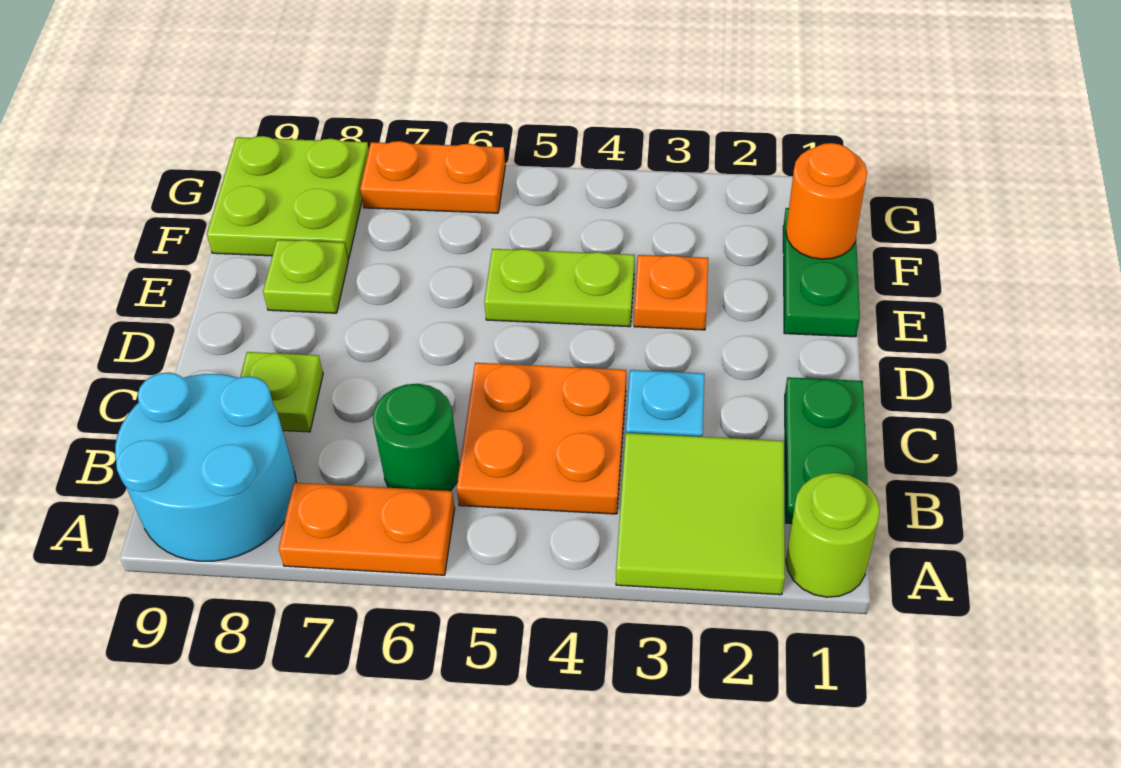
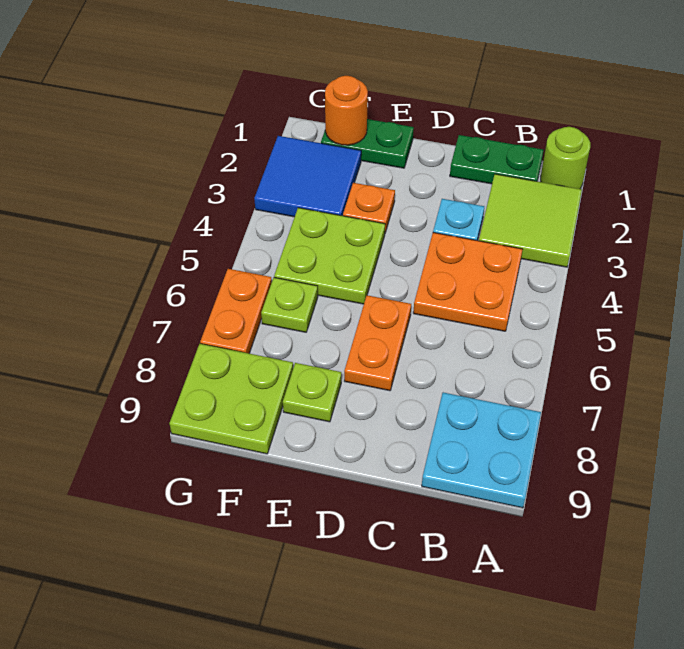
orange plate A6:A7 level 1 -> orange plate D6:D7 level 1
cyan round brick A8:B9 level 1 -> cyan plate A8:B9 level 1
green round brick B6 level 1 -> none
lime plate C8 level 1 -> lime plate F6 level 1
lime plate E4:E5 level 1 -> lime plate E4:F5 level 1
none -> blue tile F2:G3 level 1

